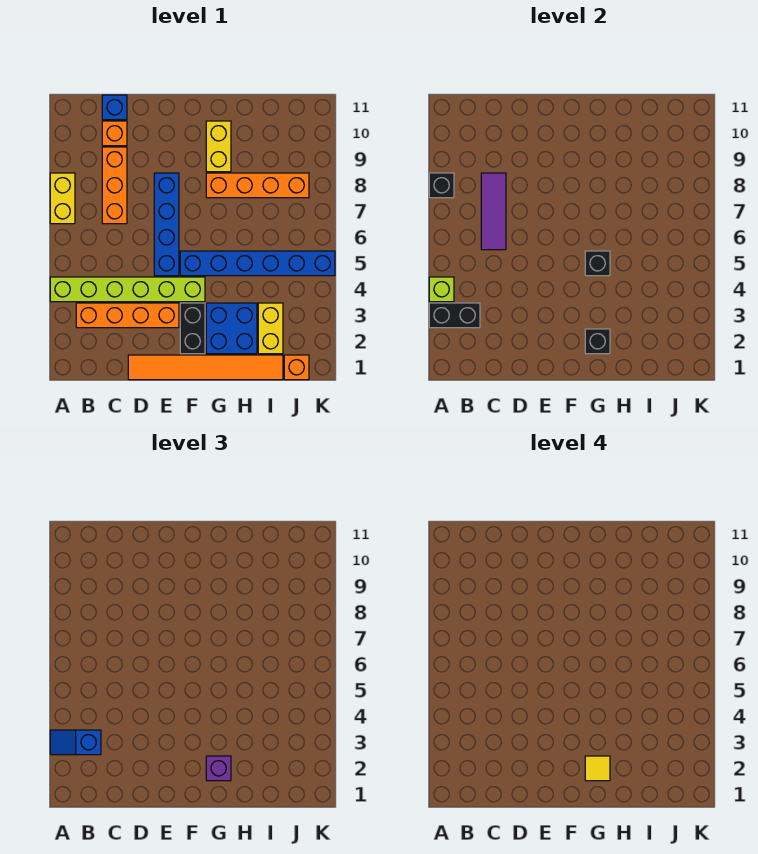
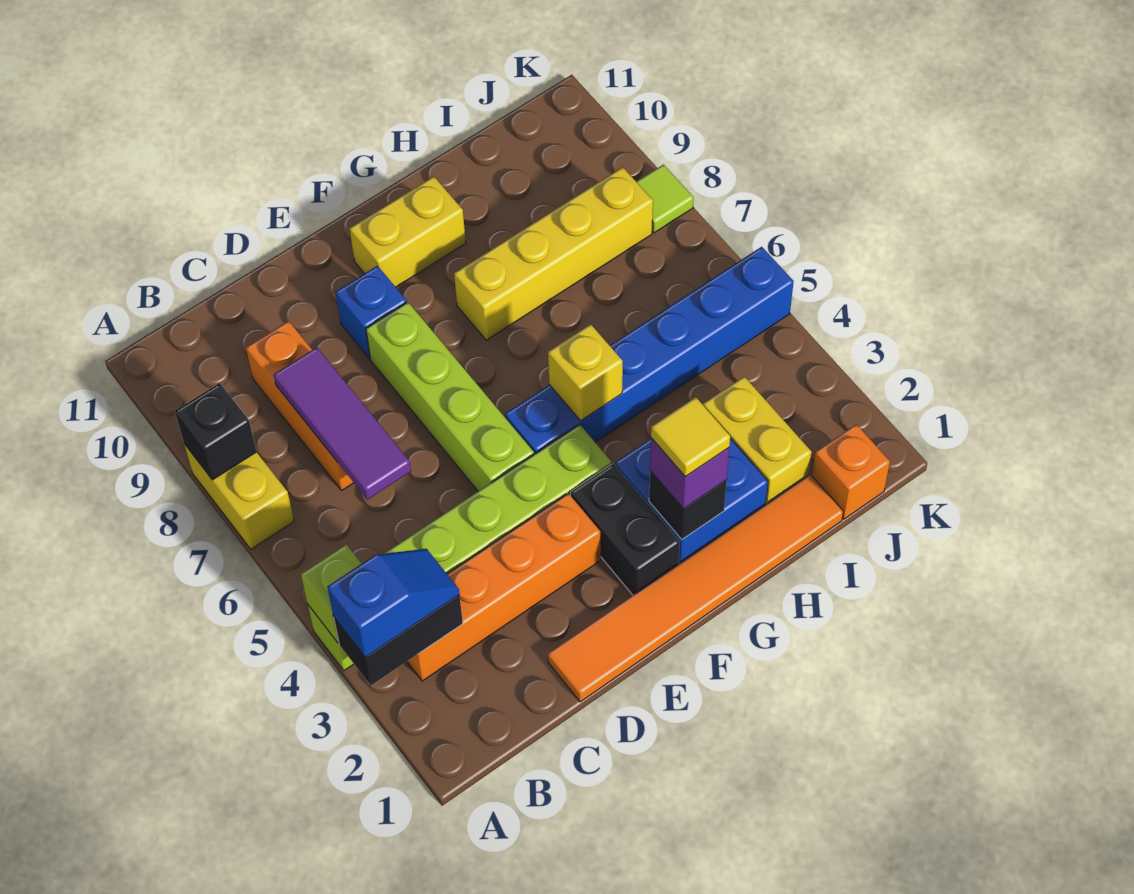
blue slope A3:B3 level 3 top B -> blue slope A3:B3 level 3 top A
orange brick C10 level 1 -> none
blue brick C11 level 1 -> blue brick E9 level 1
blue brick E5:E8 level 1 -> lime brick E5:E8 level 1
black brick G5 level 2 -> yellow brick G5 level 2
orange brick G8:J8 level 1 -> yellow brick G8:J8 level 1
yellow brick G9:G10 level 1 -> yellow brick F10:G10 level 1
none -> lime tile K8 level 1

